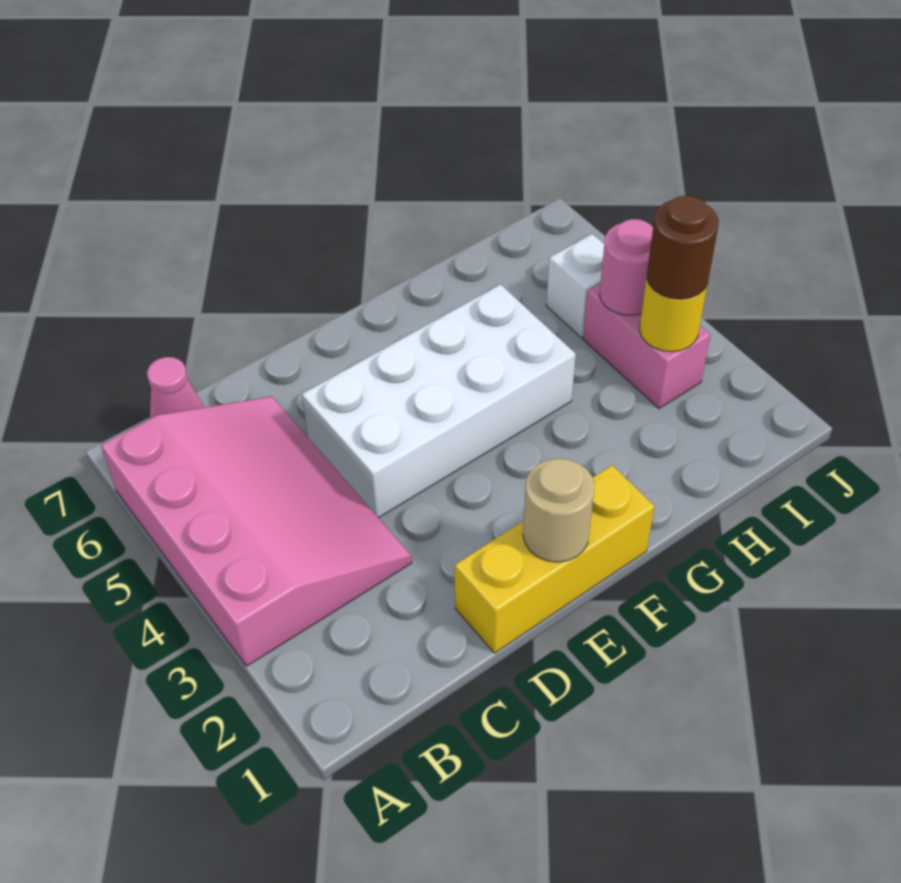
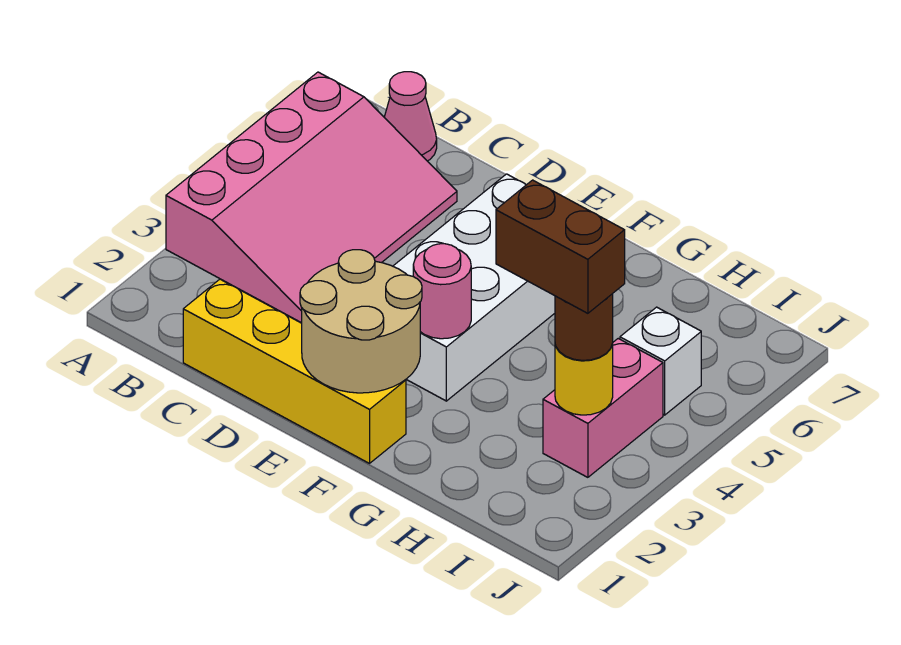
yellow brick D1:F1 level 1 -> yellow brick C1:F1 level 1
white brick D4:G5 level 1 -> white brick E3:F6 level 1
tan round brick E1 level 2 -> tan round brick E1:F2 level 2
none -> brown brick H3:I3 level 4
pink round brick I4 level 2 -> pink round brick F3 level 2

